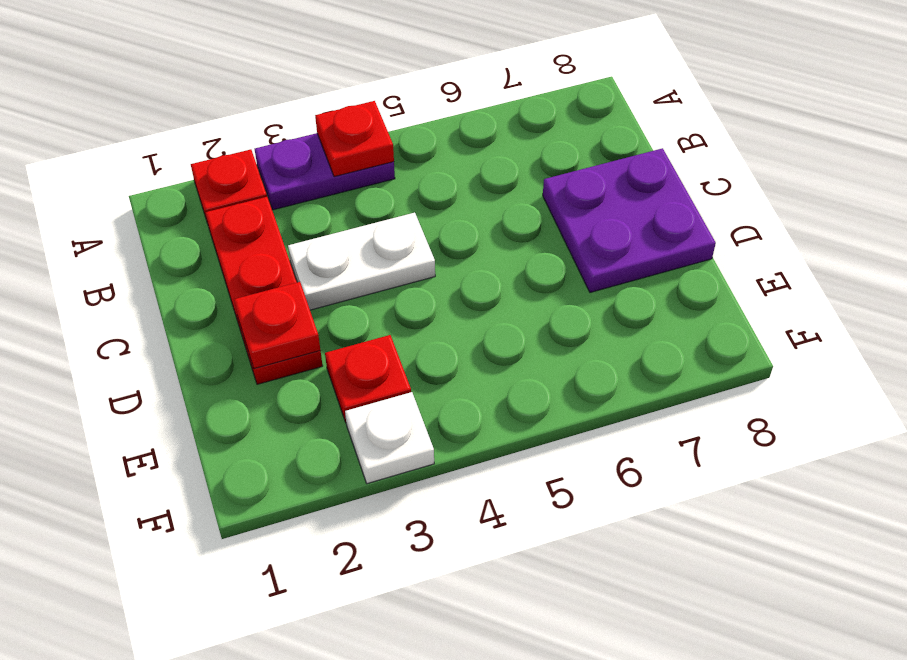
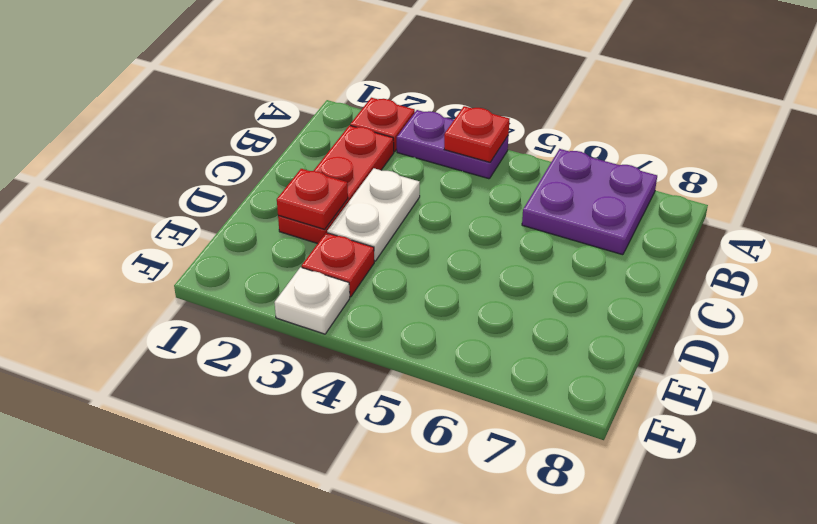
white plate C3:C4 level 1 -> white plate C3:D3 level 1
purple plate C7:D8 level 1 -> purple plate A6:B7 level 1

